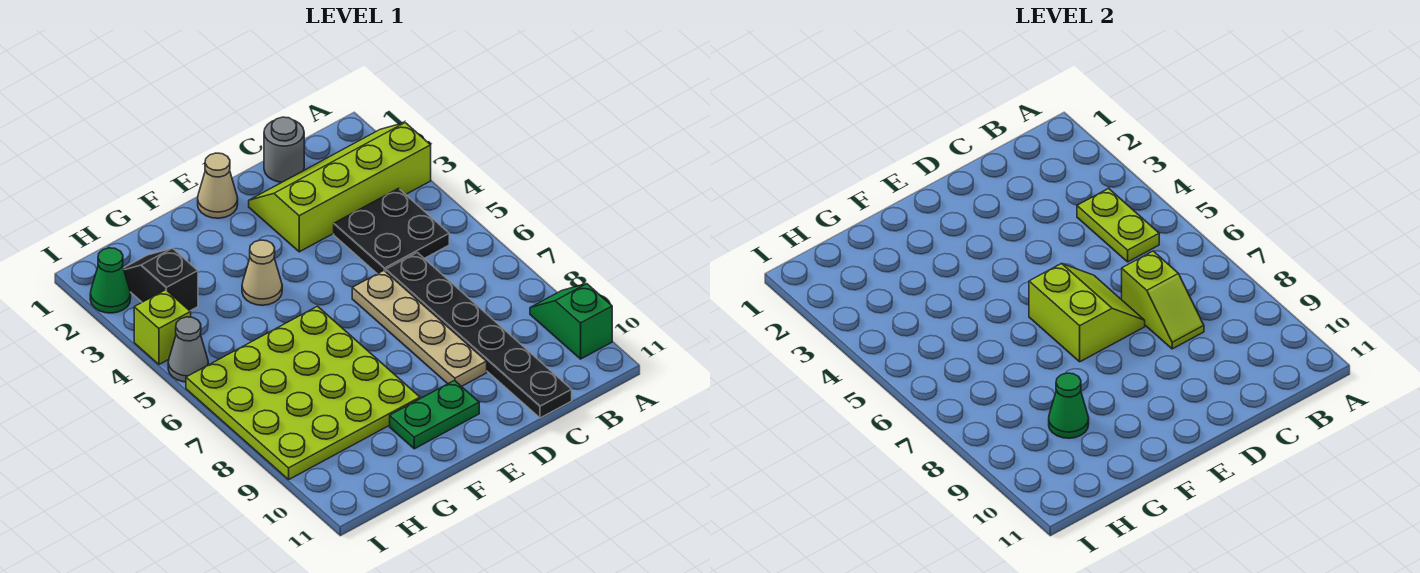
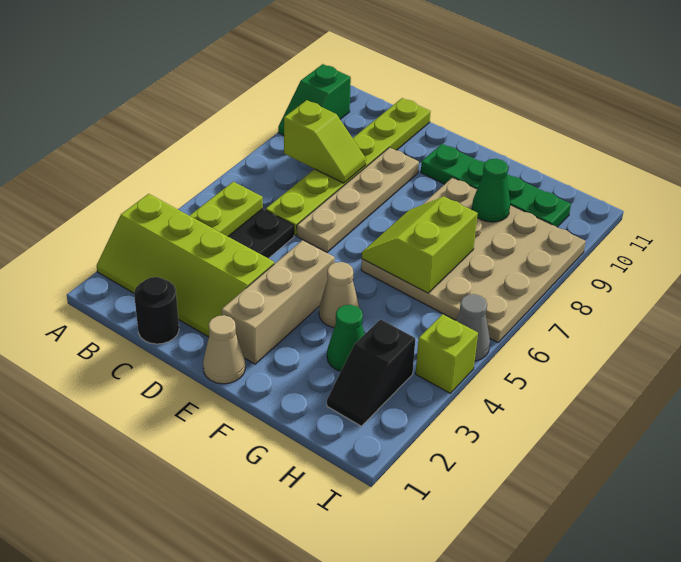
grey round brick C1 level 1 -> black round brick C1 level 1
black plate C6:C11 level 1 -> lime plate C6:C11 level 1
lime slope C7:C8 level 2 top 7 -> lime slope B8:C8 level 2 top B
lime slope D6:E7 level 2 top E -> lime slope F6:G7 level 2 top G
none -> tan brick E2:E4 level 1
green plate E10:F10 level 1 -> green plate E10:H10 level 1
lime plate F6:I9 level 1 -> tan plate F6:I9 level 1
green cone I2 level 1 -> green cone G3 level 1

